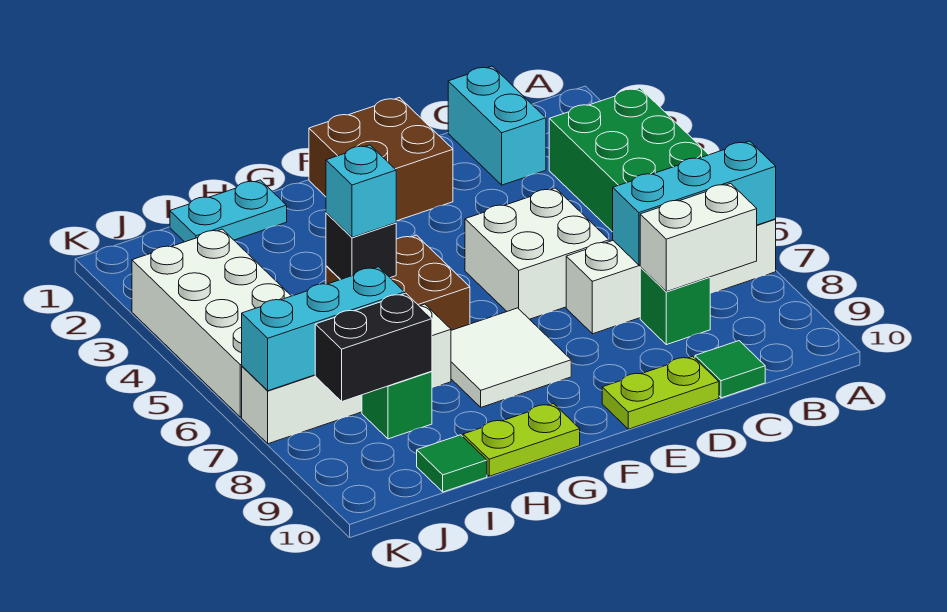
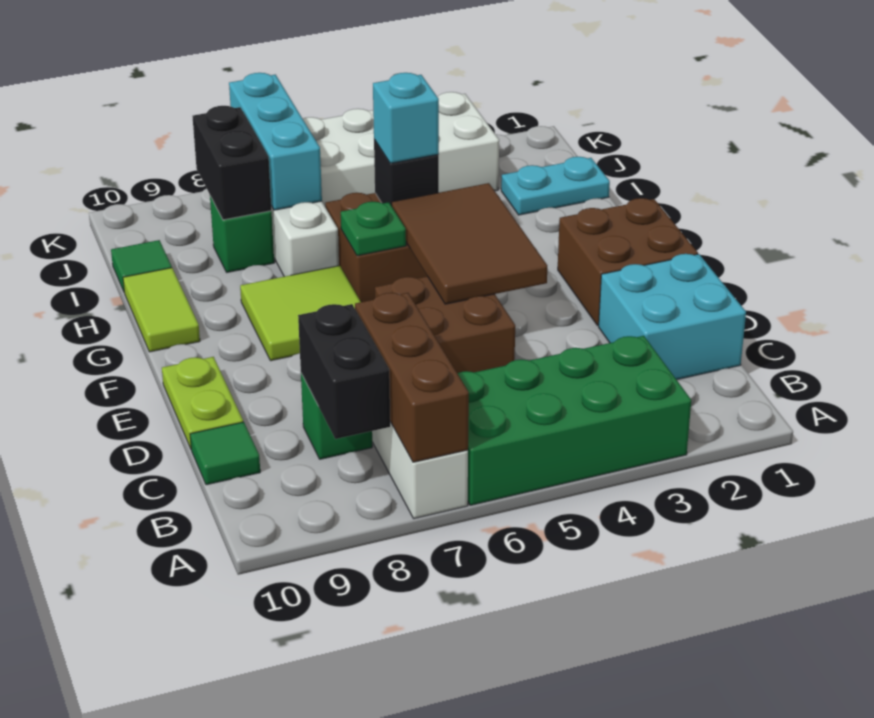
cyan brick A7:C7 level 2 -> brown brick A7:C7 level 2
white brick B8:C8 level 2 -> black brick B8:C8 level 2
cyan brick C1:C2 level 1 -> cyan brick C1:D2 level 1
white brick D5:E6 level 1 -> brown brick D5:E6 level 1
none -> brown tile E4:G5 level 2
white tile F7:G8 level 1 -> lime tile F7:G8 level 1
none -> green plate G6 level 2
lime plate G10:H10 level 1 -> lime tile G10:H10 level 1
cyan plate H1:I1 level 1 -> cyan plate I1:I2 level 1

